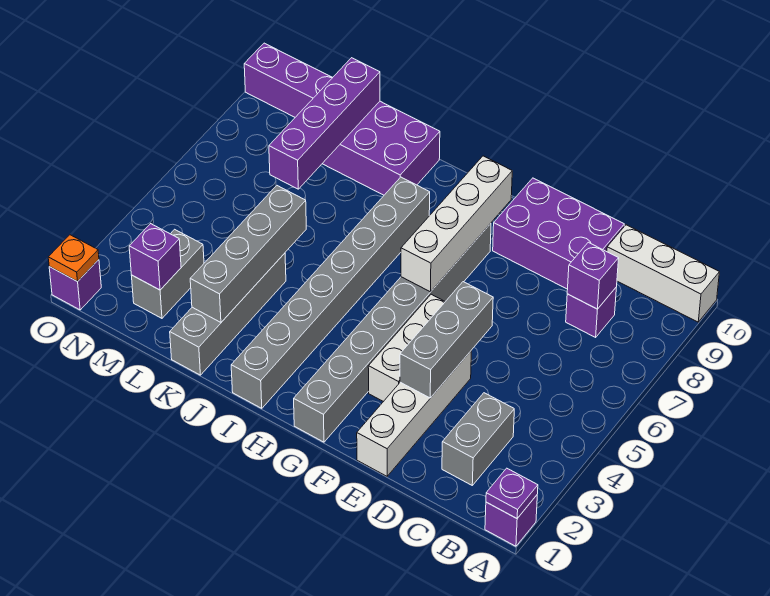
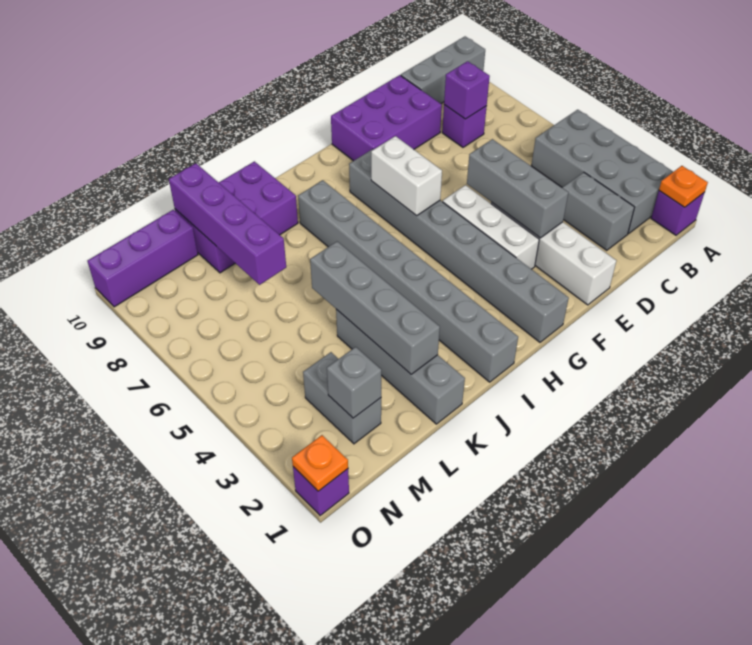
purple plate A1 level 2 -> orange plate A1 level 2
none -> grey brick A2:B5 level 1
white brick A10:C10 level 1 -> grey brick A10:C10 level 1
white brick G6:G9 level 2 -> white brick G6:G7 level 2
purple brick M2 level 2 -> grey brick M2 level 2

